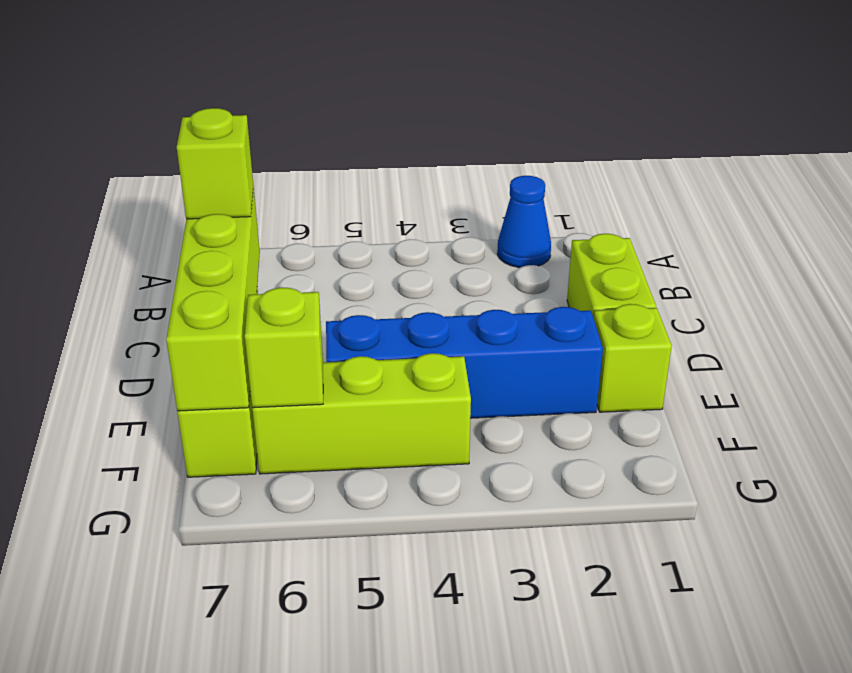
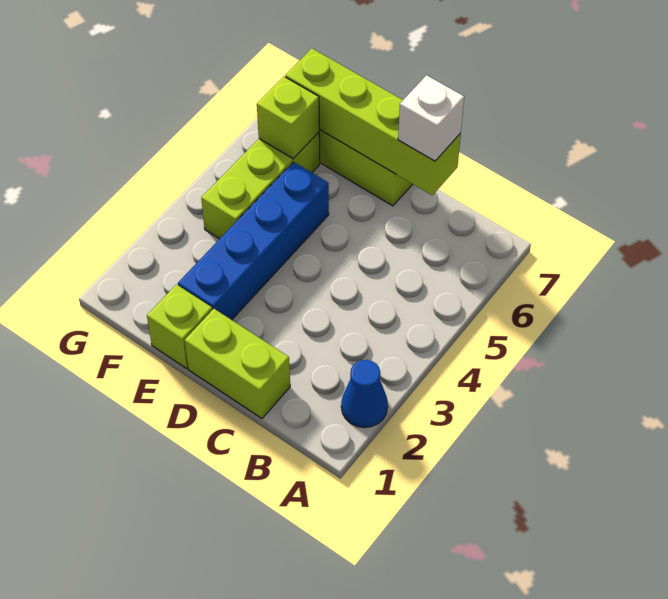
lime brick C7 level 3 -> white brick C7 level 3

